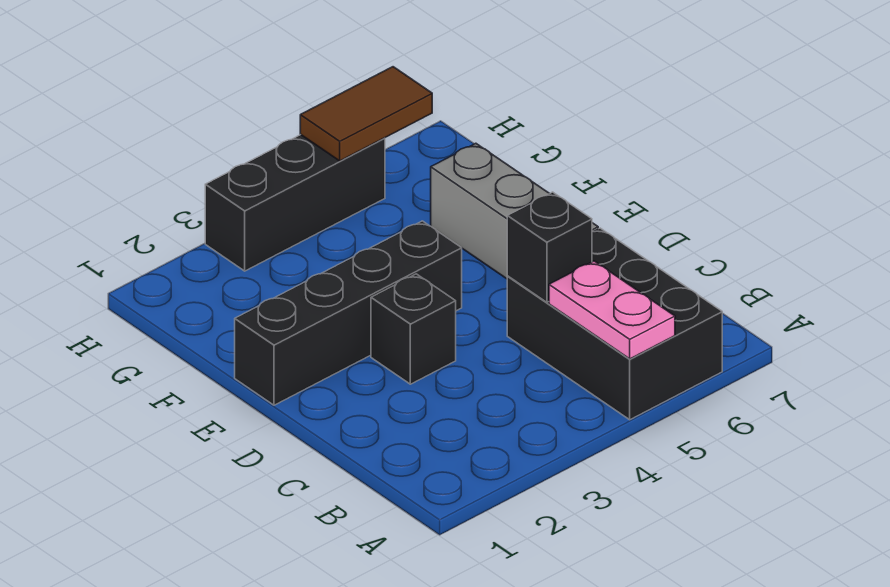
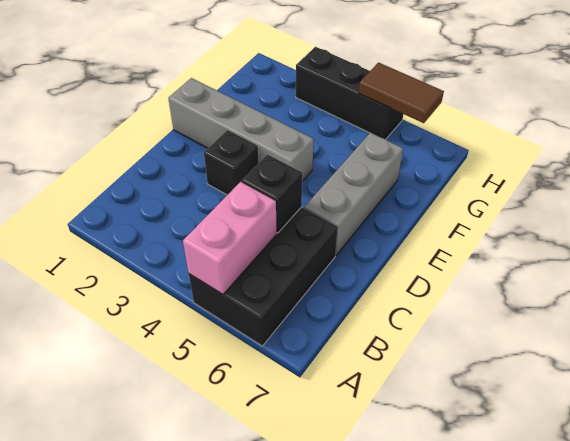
pink plate A5:B5 level 2 -> pink brick A5:B5 level 2
black brick E1:E4 level 1 -> grey brick E1:E4 level 1

